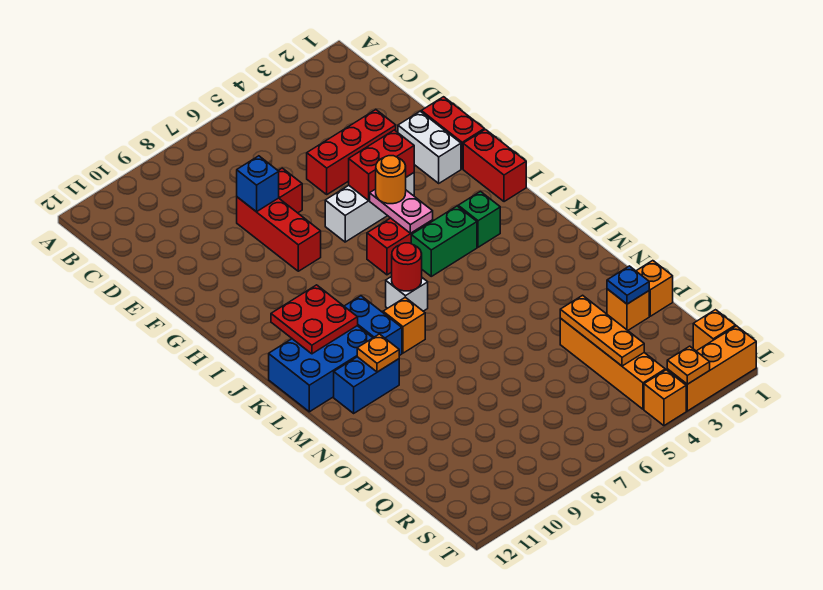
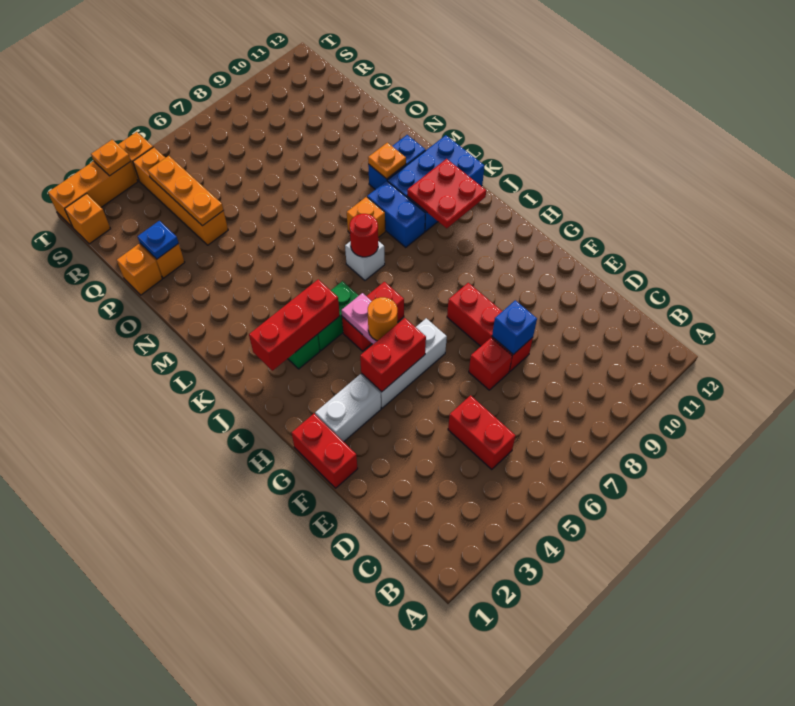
red brick E3:E5 level 1 -> red brick J2:J4 level 2
white brick F2:G2 level 1 -> white brick G2:G3 level 1
red brick H1:I1 level 1 -> red brick C5:D5 level 1

